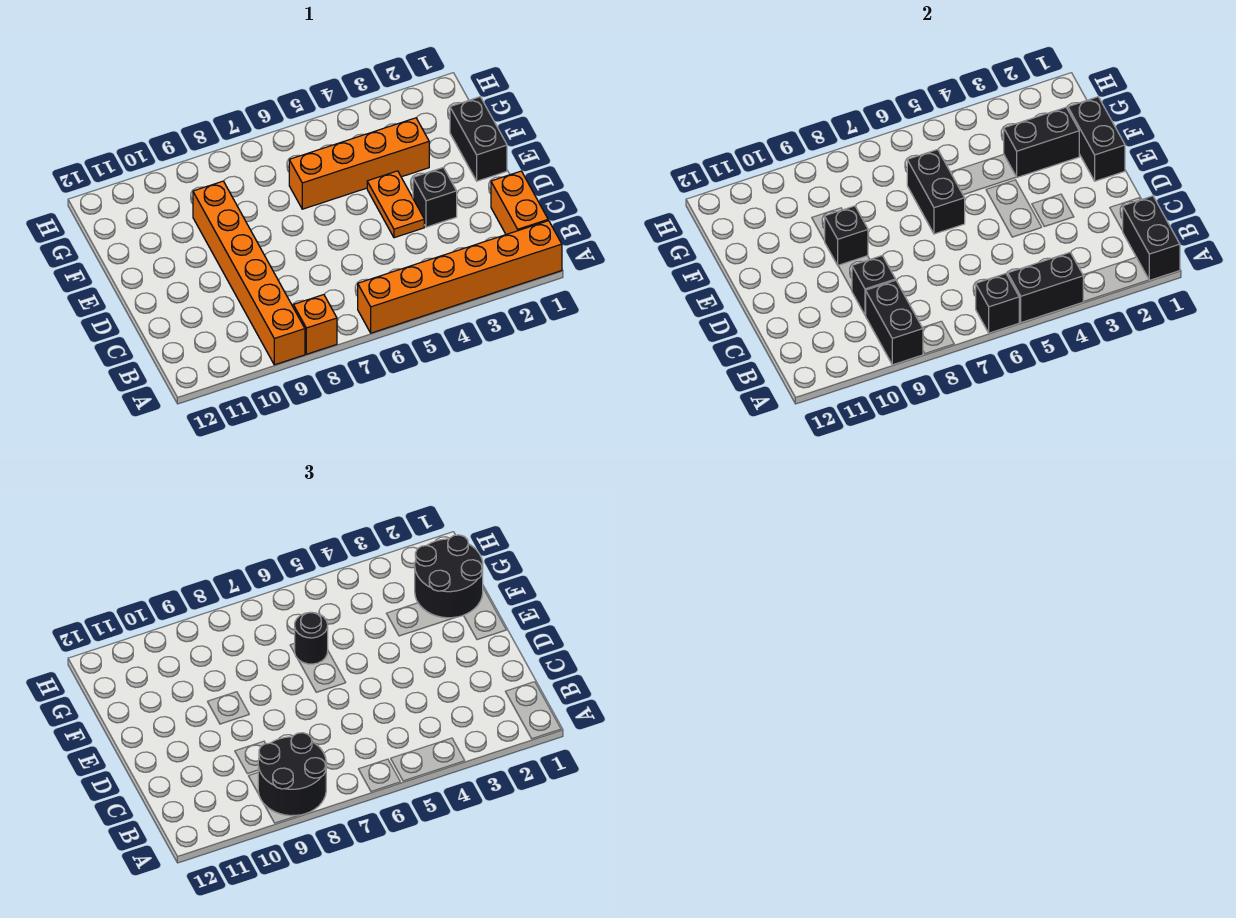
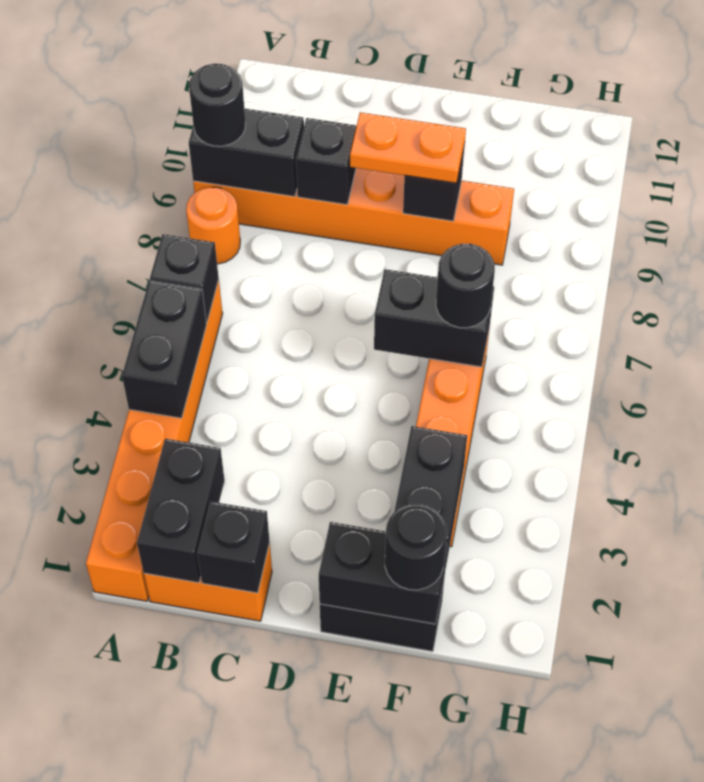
black brick A1:B1 level 2 -> black brick B1:B2 level 2
orange brick A8 level 1 -> orange round brick A8 level 1
black round brick A8:B9 level 3 -> black round brick A9 level 3
black brick D3 level 1 -> black brick C1 level 2
orange plate D4:E4 level 1 -> orange plate D9:E9 level 3
black round brick F1:G2 level 3 -> black round brick F1 level 3

